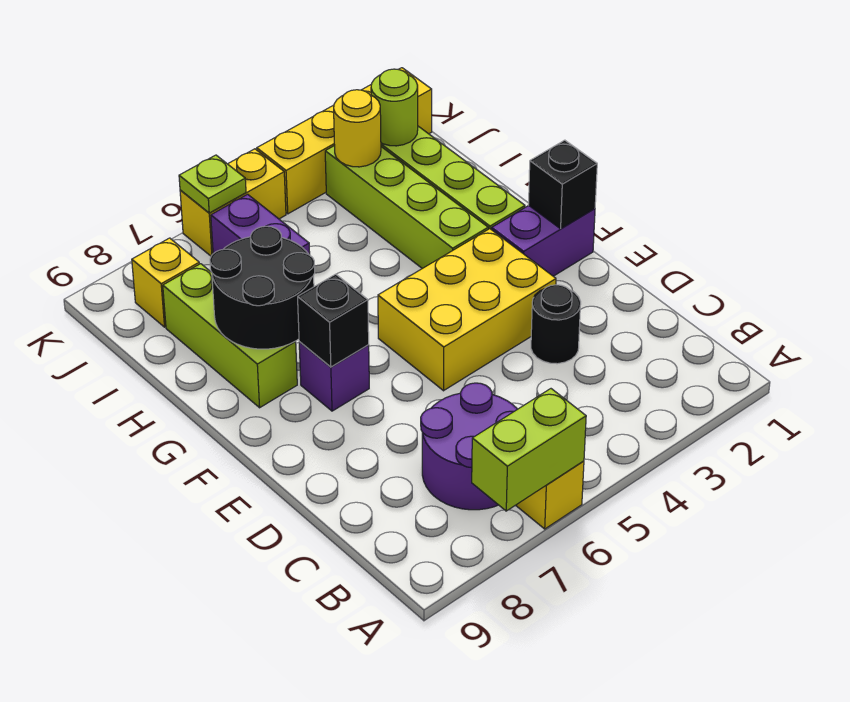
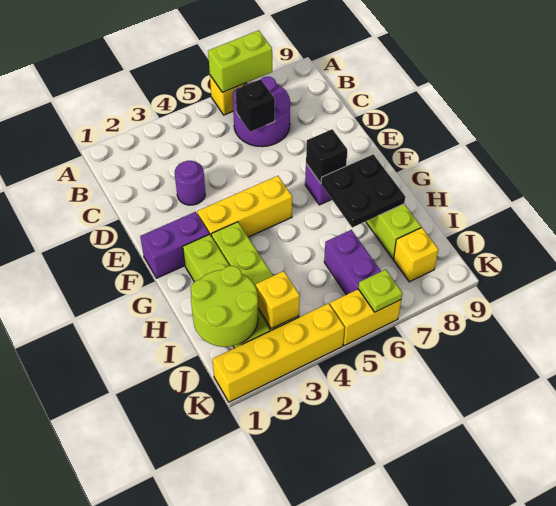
black round brick D3 level 1 -> purple round brick D3 level 1
yellow brick E3:F5 level 1 -> yellow brick F3:F5 level 1
black brick F1 level 2 -> black brick C6 level 2
black round brick G7:H8 level 2 -> black plate G7:H8 level 2
lime round brick J2 level 2 -> lime round brick I1:J2 level 2
yellow round brick J3 level 2 -> yellow brick J3 level 2

